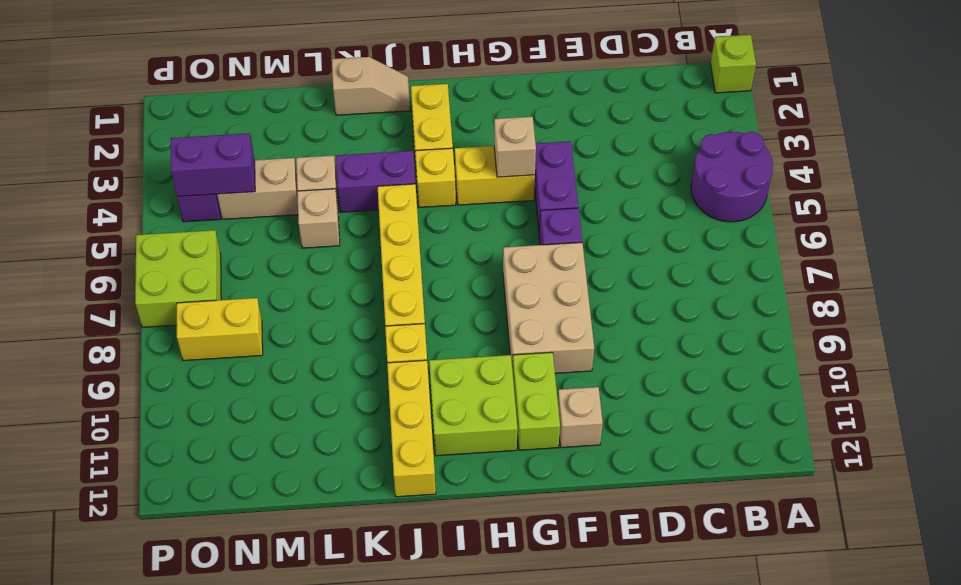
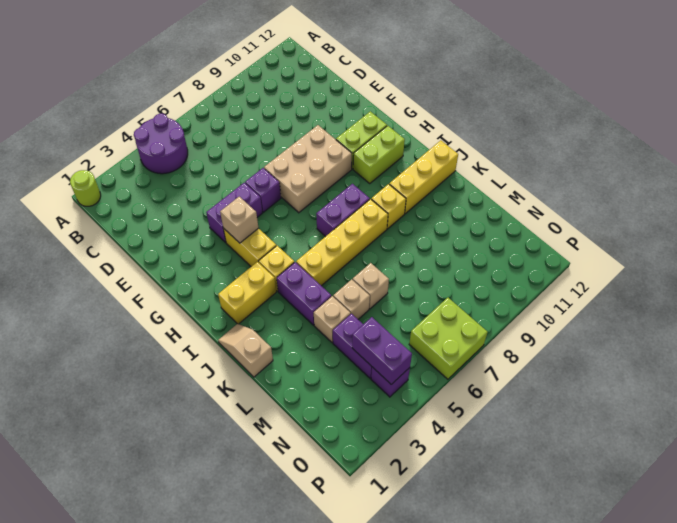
lime brick A1 level 1 -> lime round brick A1 level 1
tan brick F11 level 1 -> tan brick L6 level 1
lime brick H10:I11 level 1 -> lime brick H10:H11 level 1
none -> purple brick I7:I8 level 1
tan brick M4:N4 level 1 -> purple brick M4:N4 level 1
yellow brick N8:O8 level 1 -> none

